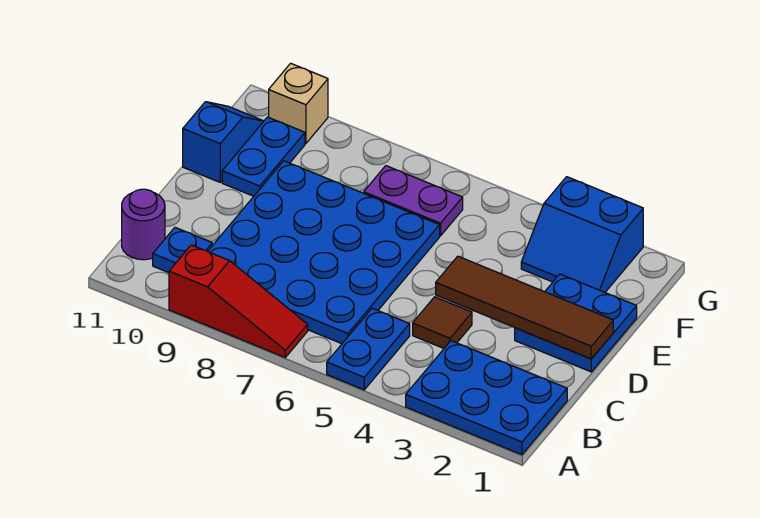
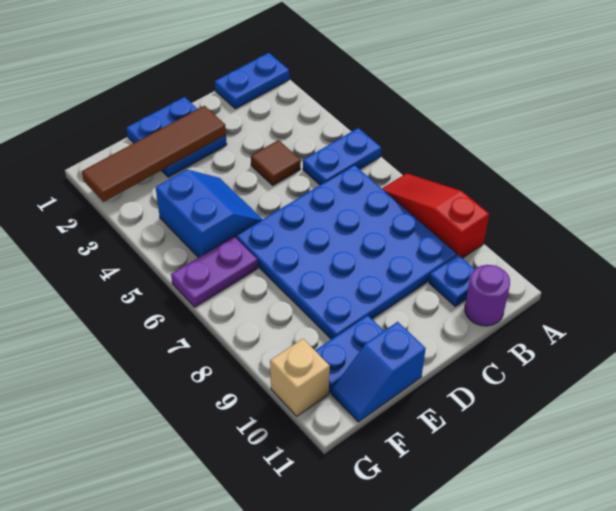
blue plate A1:B3 level 1 -> blue plate A1:B1 level 1
brown tile D1:D4 level 2 -> brown tile D2:G2 level 2
blue slope F2:G3 level 1 top G -> blue slope E4:F5 level 1 top F
purple plate F6:F7 level 1 -> purple plate F6:G6 level 1

